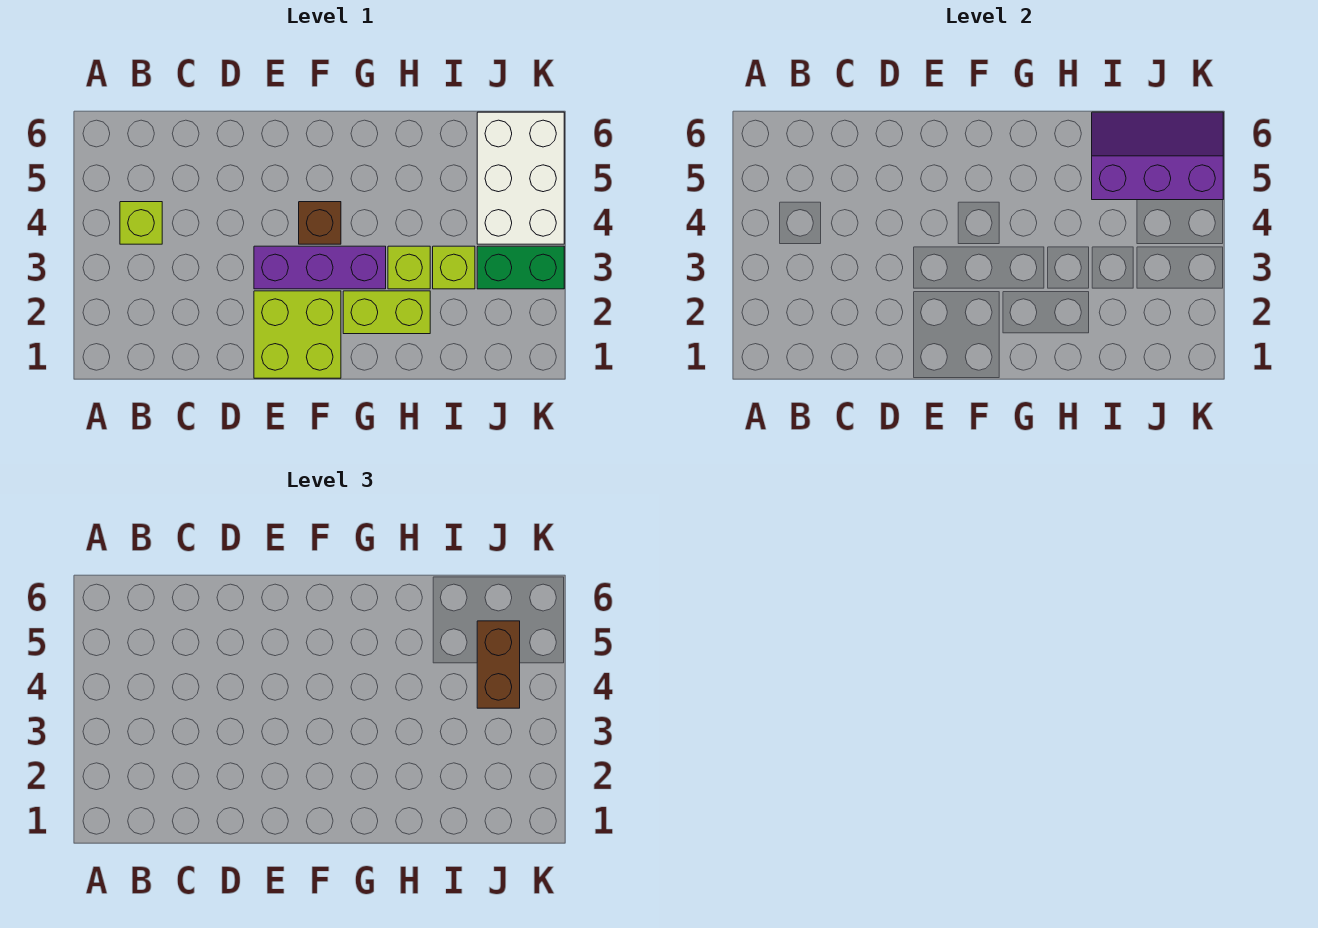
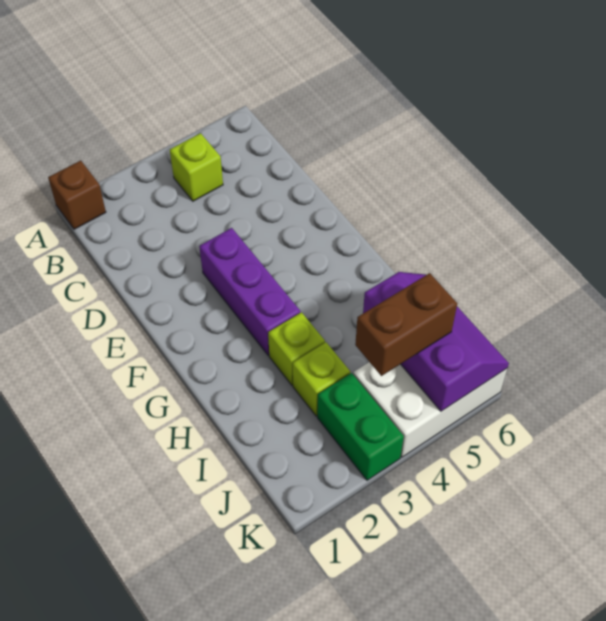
lime brick E1:F2 level 1 -> none
brown brick F4 level 1 -> brown brick A1 level 1
lime brick G2:H2 level 1 -> none

